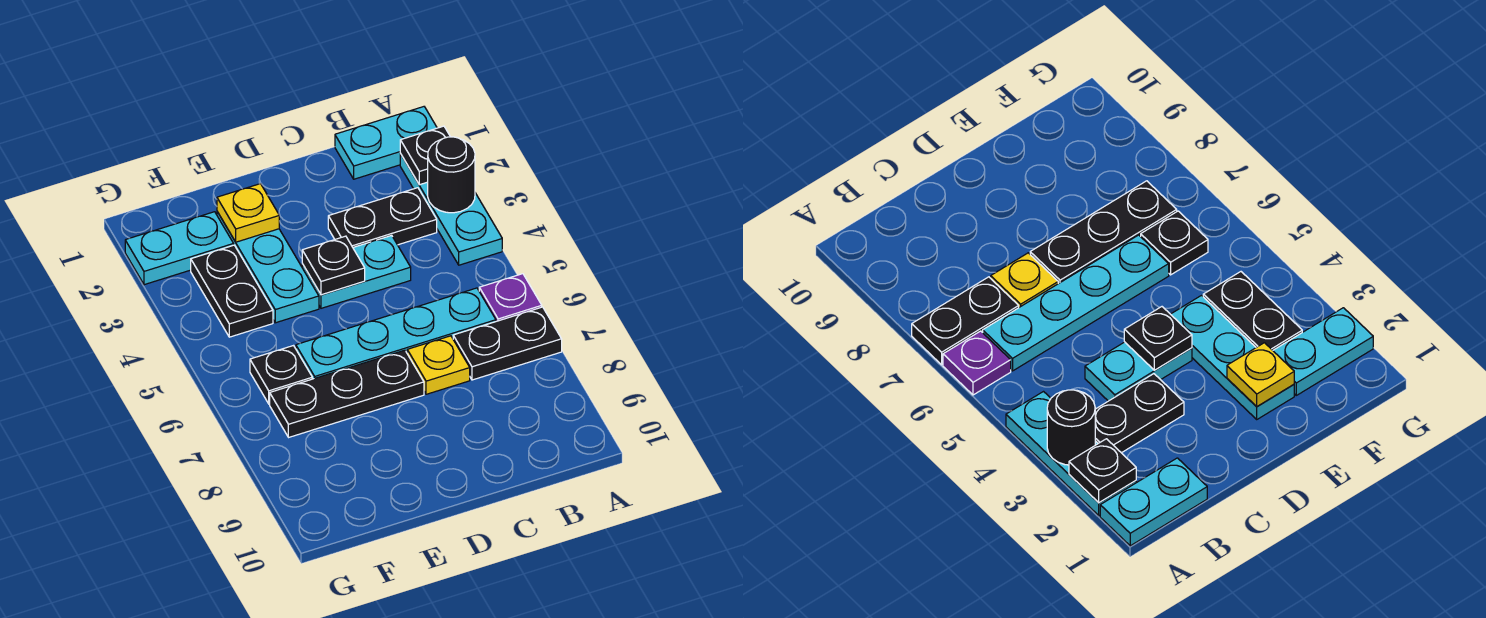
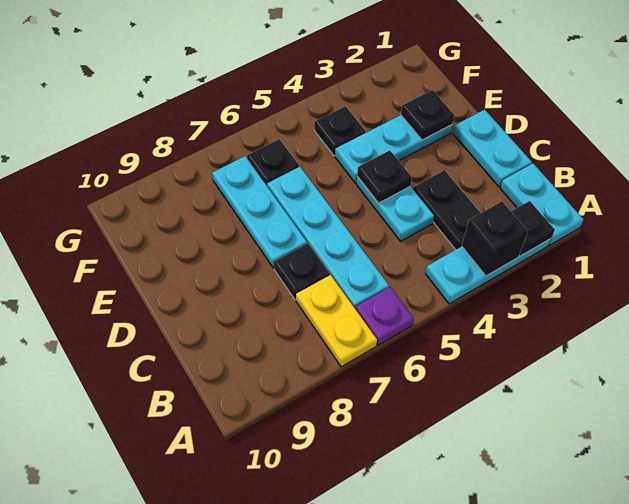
black round brick A3 level 2 -> black brick A3 level 2
black plate A7:B7 level 1 -> yellow plate A7:B7 level 1
yellow plate C7 level 1 -> black plate C7 level 1
black plate D7:F7 level 1 -> cyan plate D7:F7 level 1
yellow plate E2 level 2 -> black plate E2 level 2
cyan plate F2:G2 level 1 -> cyan plate C1:D1 level 1
black plate F3:F4 level 1 -> black plate F4 level 1

